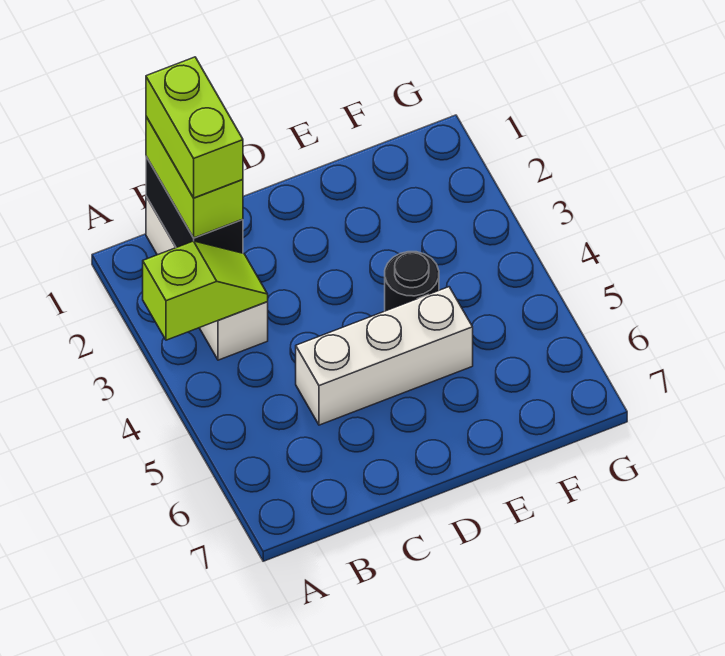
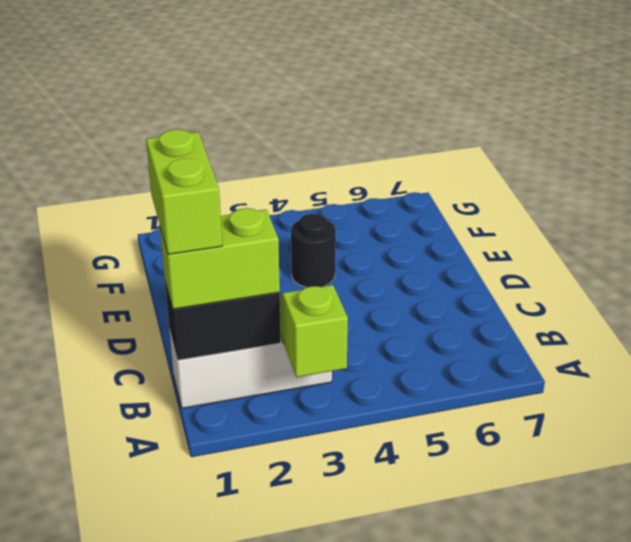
lime brick B1:B2 level 4 -> lime brick B1:C1 level 4
white brick C5:E5 level 1 -> none

